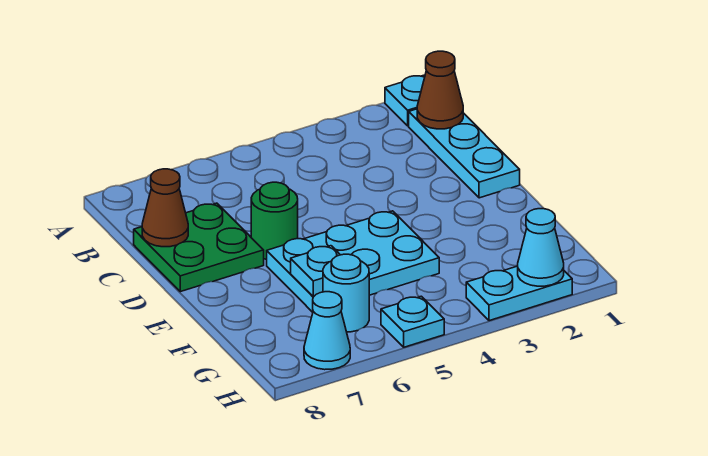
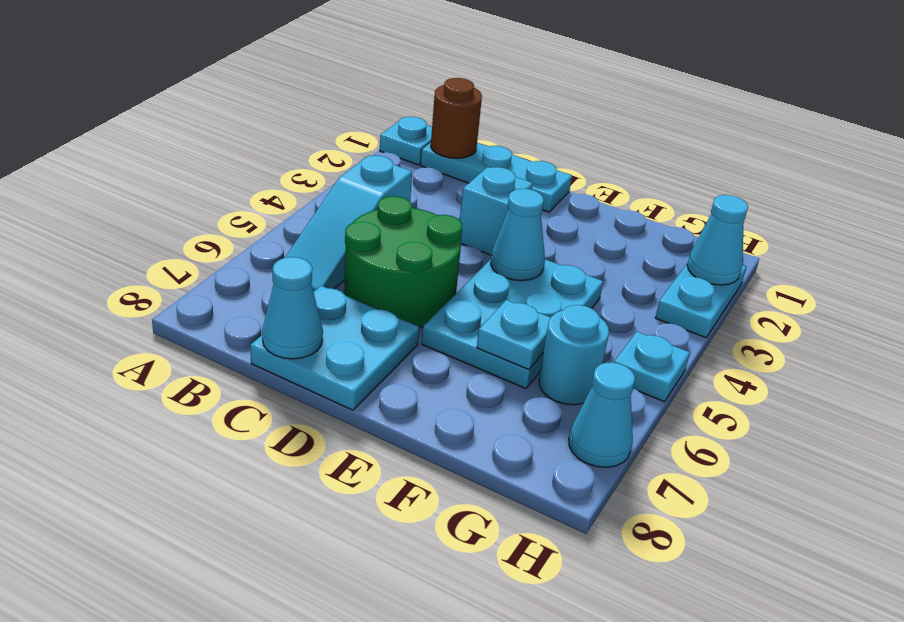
brown cone B1 level 2 -> brown round brick B1 level 2
none -> cyan slope B4:B6 level 1 top 4
green plate C7:D8 level 1 -> cyan plate C7:D8 level 1
brown cone C8 level 2 -> cyan cone C8 level 2
none -> cyan brick D3 level 1
green round brick D6 level 1 -> green round brick C5:D6 level 1
none -> cyan cone E4 level 2

